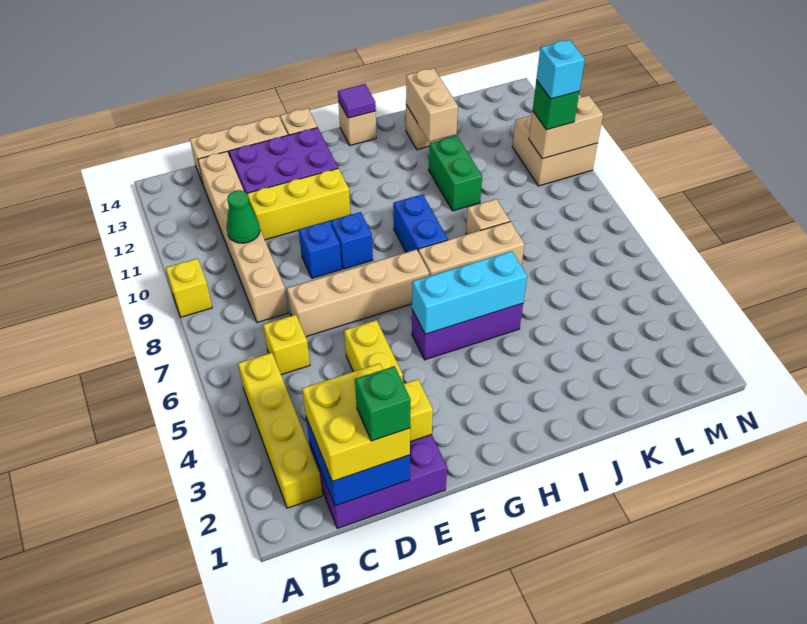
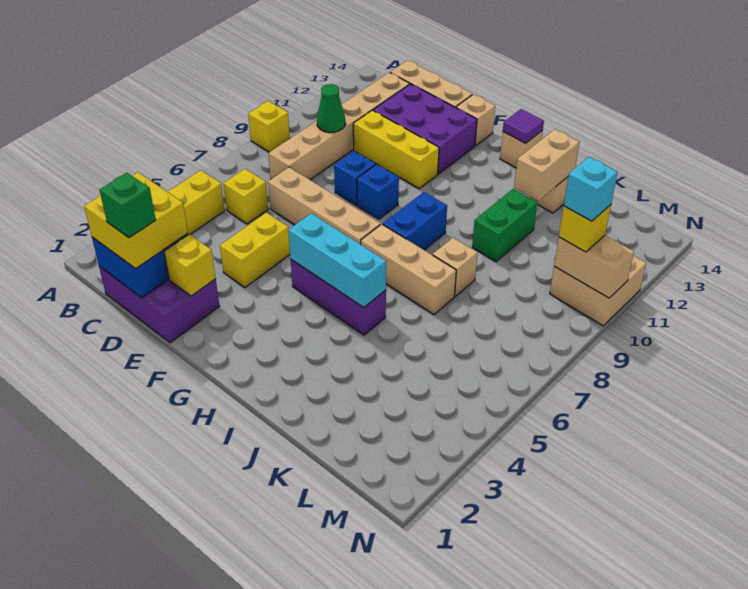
green brick M10 level 3 -> yellow brick M10 level 3

